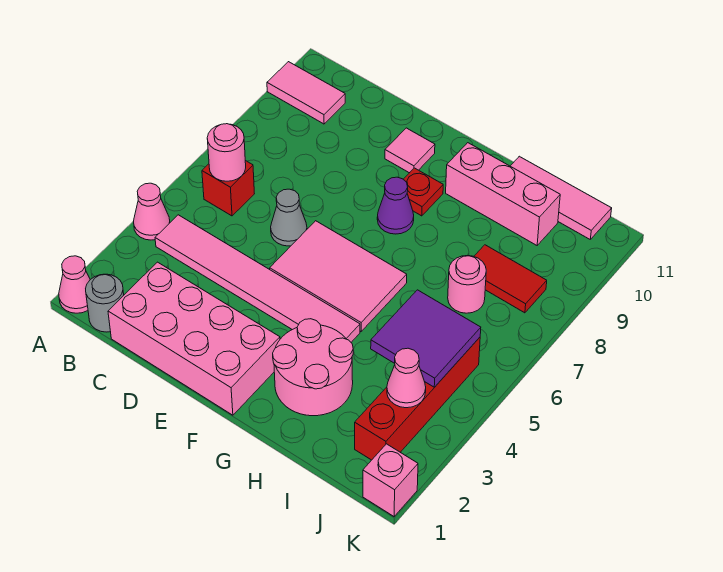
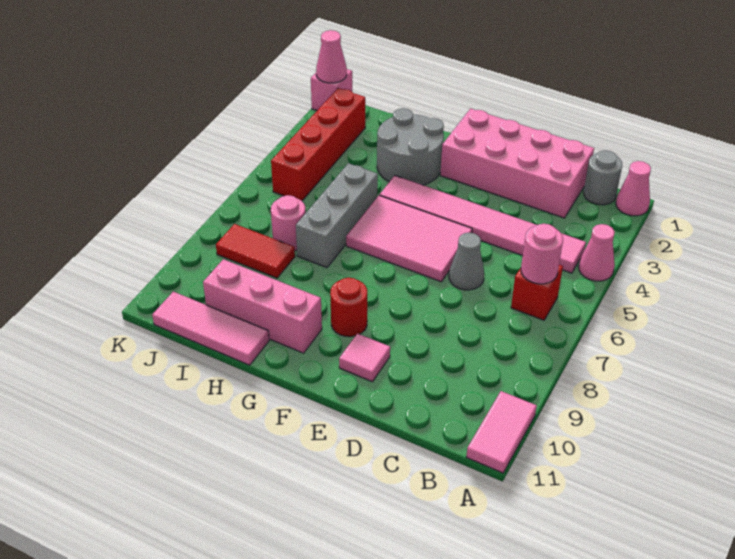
pink tile A10:B10 level 1 -> pink tile A10:A11 level 1
purple cone F8 level 1 -> none
red plate F9 level 1 -> red round brick F9 level 1
pink round brick G2:H3 level 1 -> grey round brick G2:H3 level 1
none -> grey brick H5:H7 level 1
purple tile I4:J5 level 2 -> none
pink cone J3 level 2 -> pink cone K1 level 2

